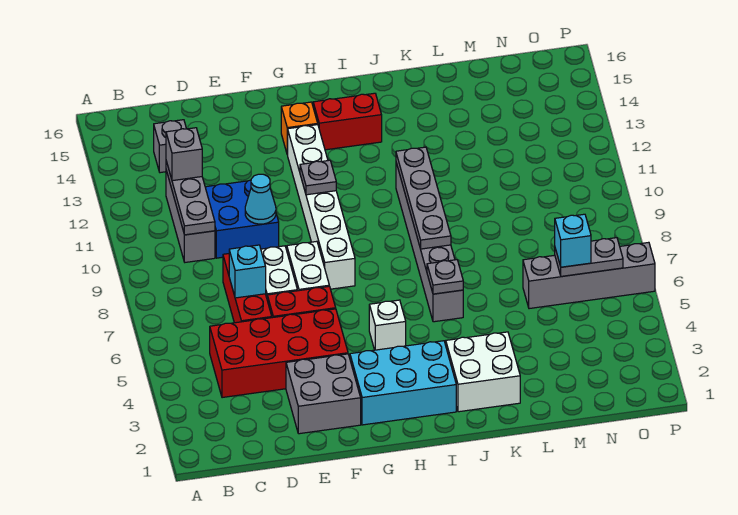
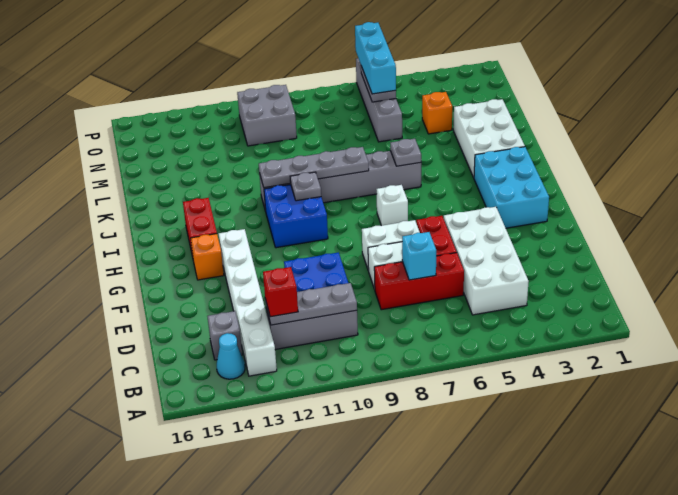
red brick C4:F5 level 1 -> white brick C4:F5 level 1
grey brick C12 level 3 -> red brick C12 level 3
grey brick E2:F3 level 1 -> grey brick N10:O11 level 1
cyan cone E10 level 2 -> cyan cone B14 level 1
white brick G8:G13 level 1 -> white brick B13:G13 level 1
grey plate G11 level 2 -> grey plate I10 level 2
white brick H5 level 1 -> white brick H7 level 1
none -> blue brick H10:I11 level 1
white brick J2:K3 level 1 -> white brick J2:L3 level 1
none -> orange brick M4 level 1
cyan brick N6 level 3 -> cyan brick N6:P6 level 3

